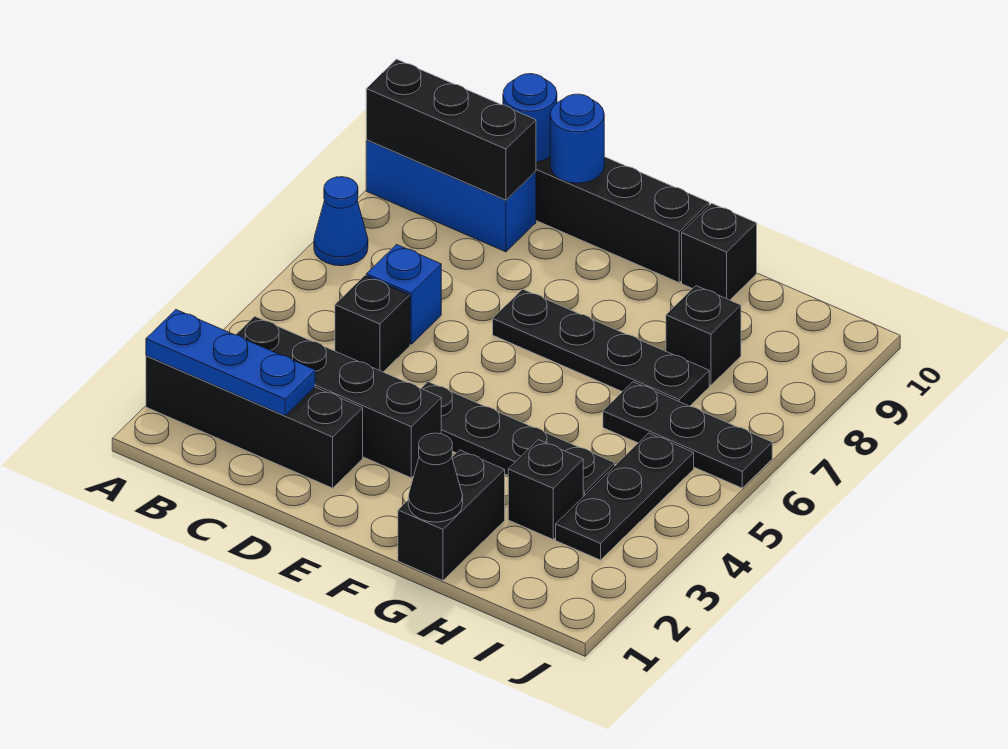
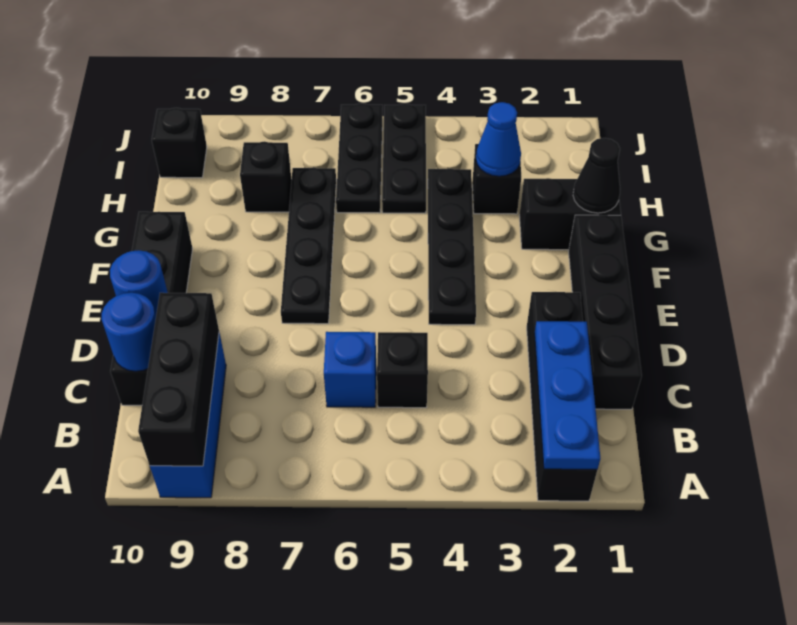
blue cone A7 level 1 -> blue cone H3 level 2
black brick B3:E3 level 1 -> black brick C1:F1 level 1
black brick G10 level 1 -> black brick I10 level 1
black plate I3:I5 level 1 -> black plate H5:J5 level 1

